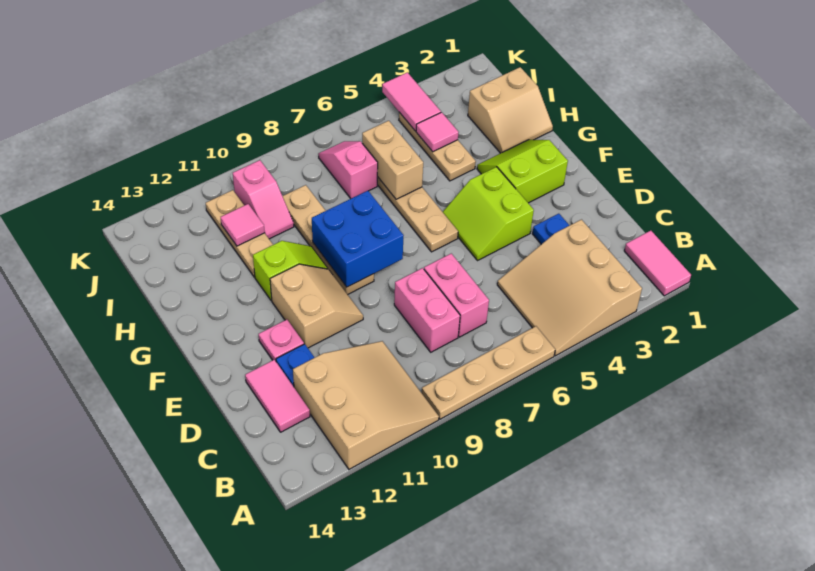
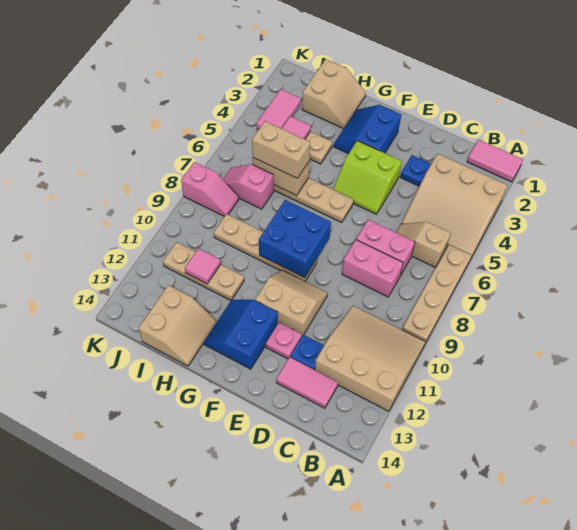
none -> tan slope B6:C6 level 1 top B
lime slope F2:G3 level 1 top F -> blue slope F2:G3 level 1 top F
none -> blue slope F12:G13 level 1 top F
lime slope G10:G11 level 1 top 11 -> none
none -> tan brick H6:I6 level 3
none -> tan slope H13:I14 level 1 top I
pink slope I10:J10 level 1 top J -> pink slope J8:K8 level 1 top K
pink tile J4:K4 level 2 -> pink tile J3:J4 level 2

